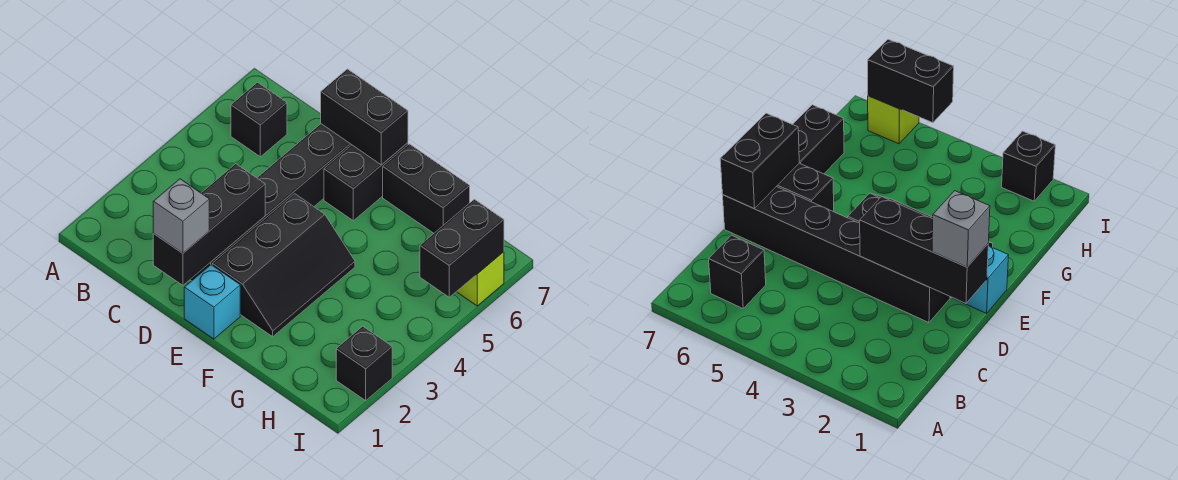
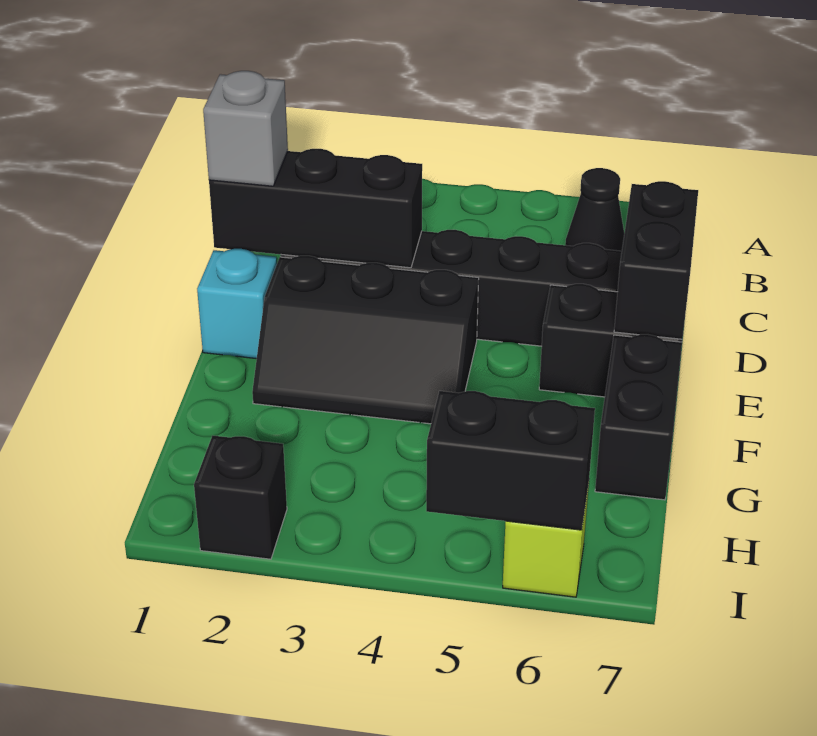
black brick B6 level 1 -> black cone B6 level 1

